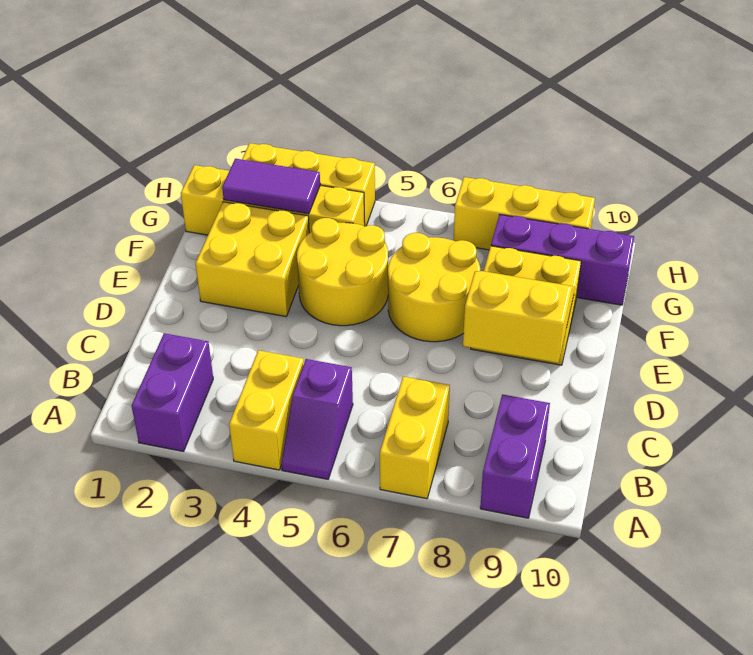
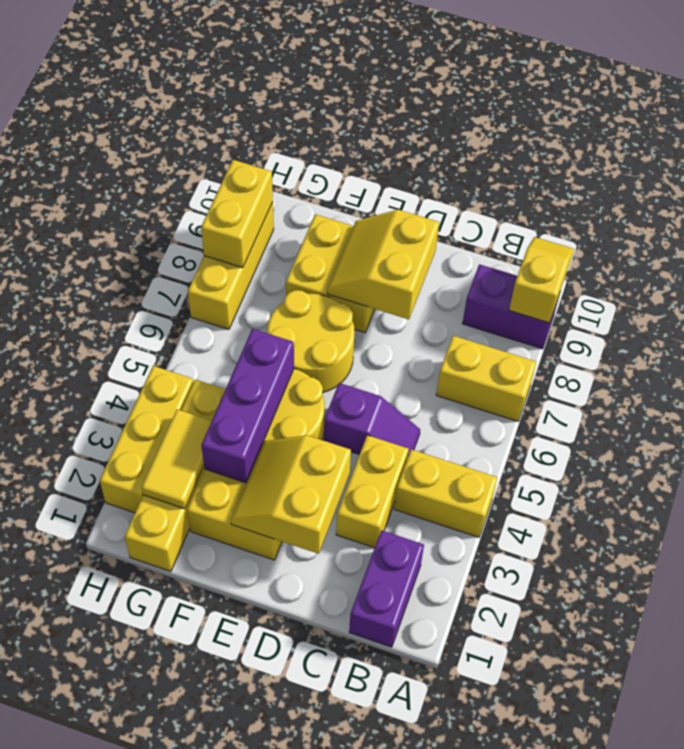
purple brick A2:B2 level 1 -> purple brick B1:B2 level 1
purple slope A5:B5 level 1 top B -> purple slope C5:D5 level 1 top D
none -> yellow slope A9:A10 level 2 top 9
none -> yellow brick C3:C4 level 1
none -> yellow slope D2:E3 level 2 top D
purple tile G2:G3 level 2 -> yellow tile G2:G3 level 2
purple brick G8:G10 level 1 -> purple brick F3:F5 level 2
none -> yellow brick H8:H9 level 2

